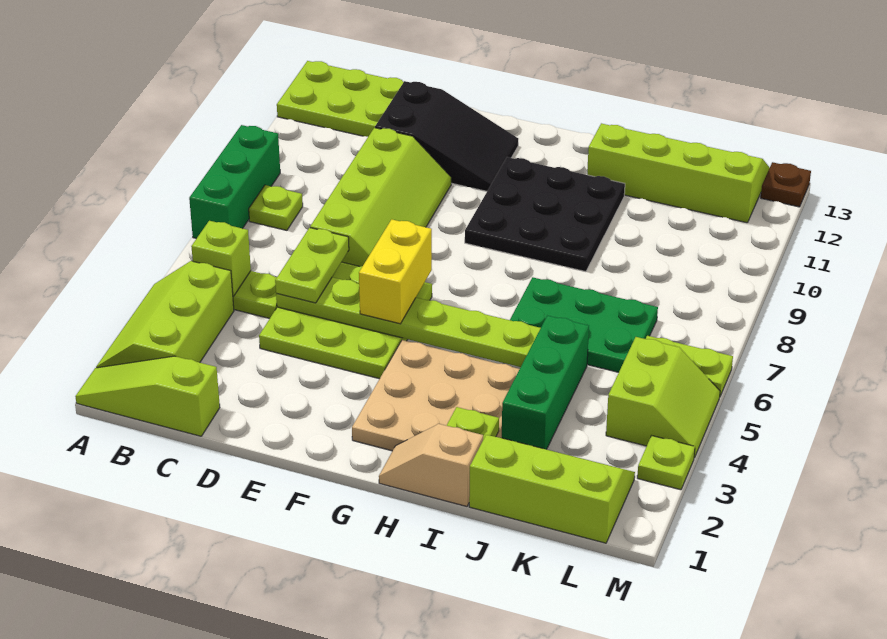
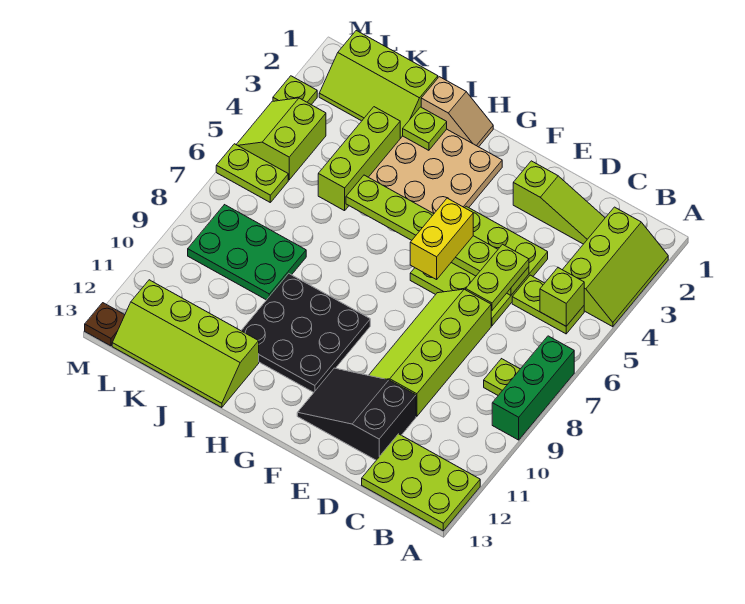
lime slope A1:C1 level 1 top C -> lime slope C2:E2 level 1 top E
green plate I6:K7 level 1 -> green plate J8:L9 level 1
green brick J3:J5 level 1 -> lime brick J3:J5 level 1

